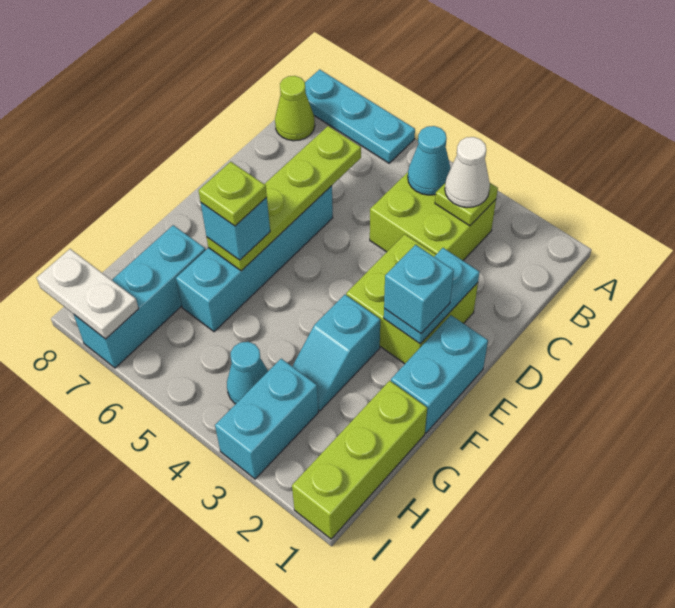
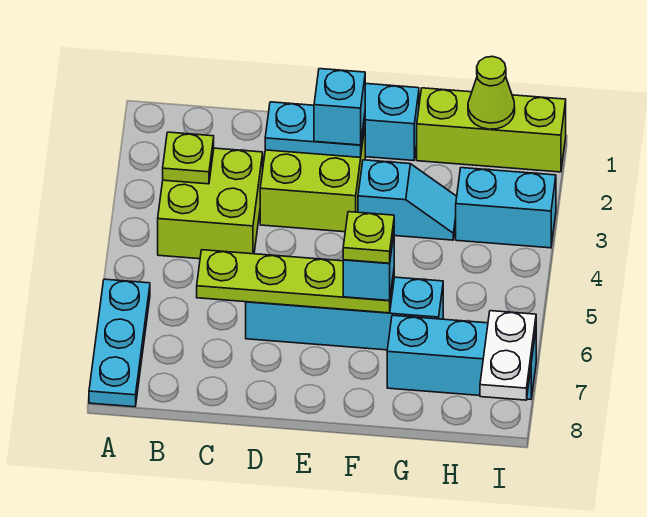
white cone B3 level 3 -> none
cyan cone B4 level 2 -> none
lime cone B8 level 1 -> lime cone H1 level 2
cyan cone H4 level 1 -> none

